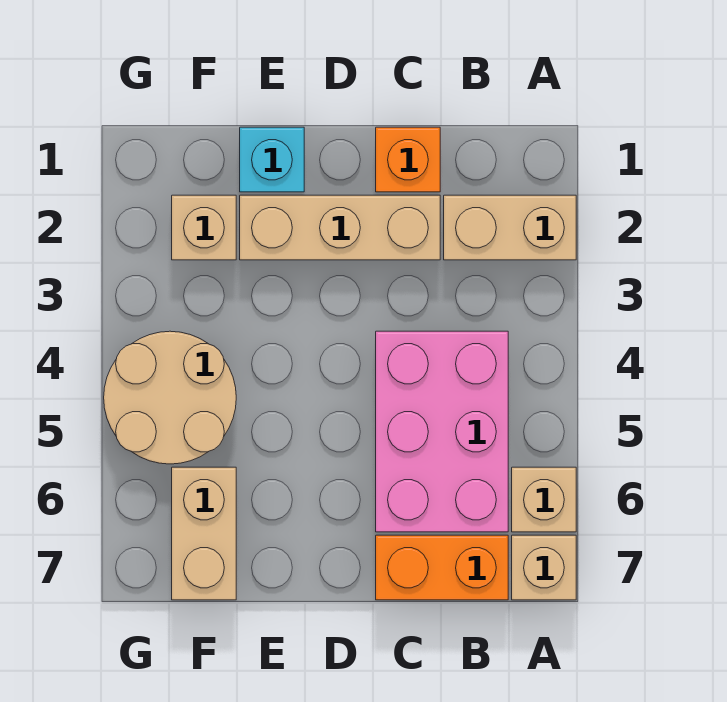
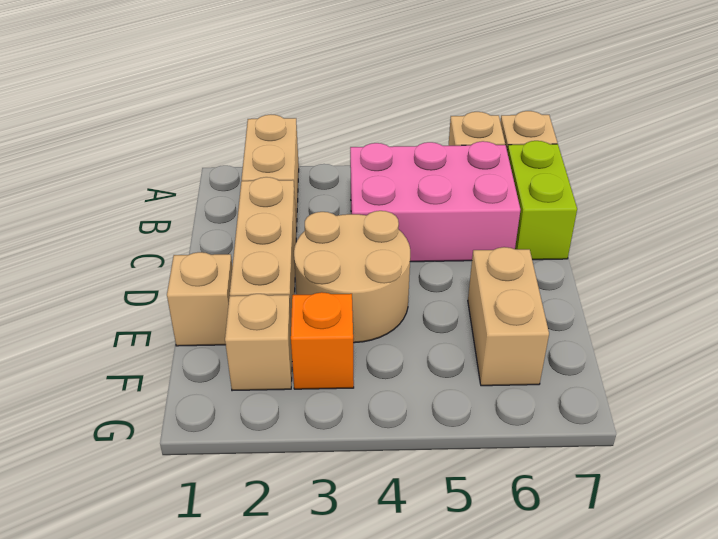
orange brick B7:C7 level 1 -> lime brick B7:C7 level 1
orange brick C1 level 1 -> orange brick F3 level 1
cyan brick E1 level 1 -> tan brick E1 level 1
tan round brick F4:G5 level 1 -> tan round brick D3:E4 level 1
tan brick F6:F7 level 1 -> tan brick E6:F6 level 1

